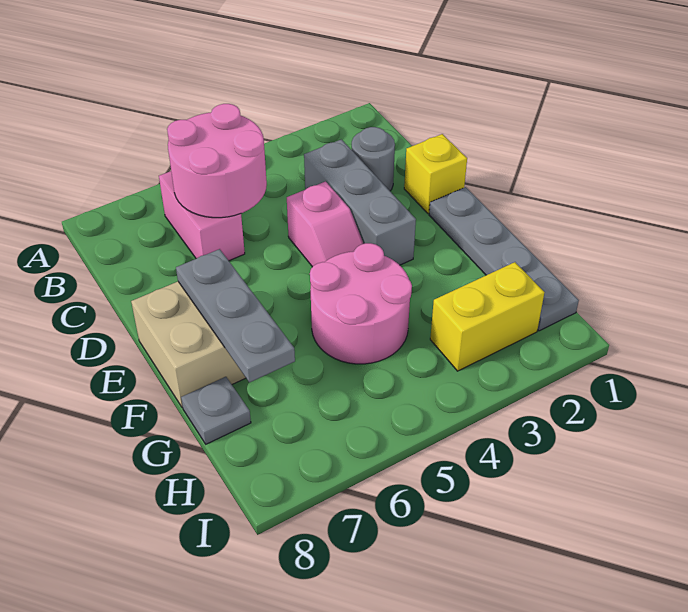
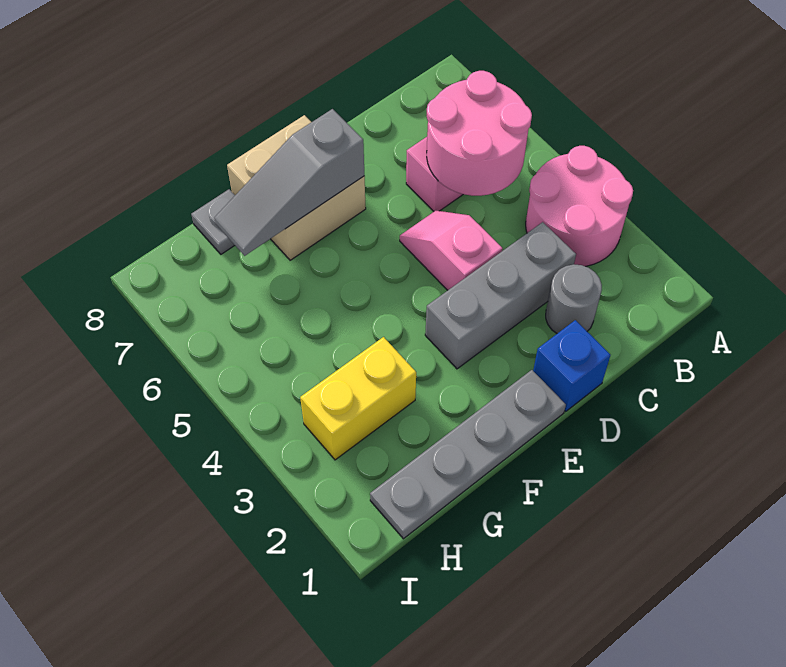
yellow brick D1 level 1 -> blue brick D1 level 1
pink slope D4:E4 level 1 top D -> pink slope D4:D5 level 1 top 4
grey plate E7:G7 level 2 -> grey slope E7:G7 level 2 top E
pink round brick F4:G5 level 1 -> pink round brick A3:B4 level 1
yellow brick H2:H3 level 1 -> yellow brick G3:H3 level 1

